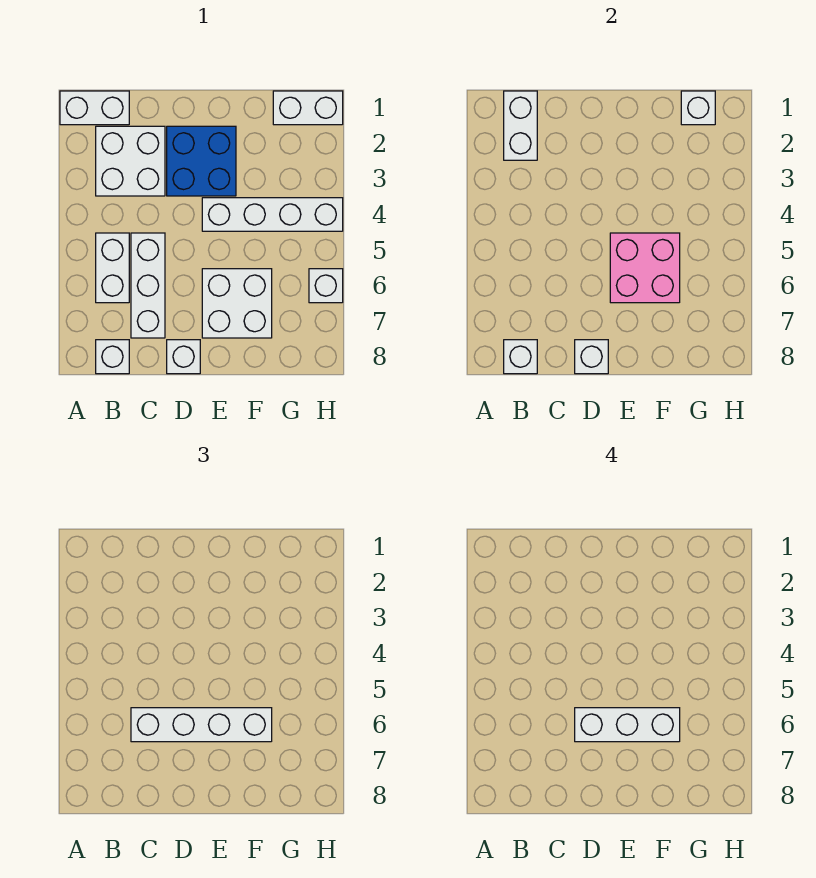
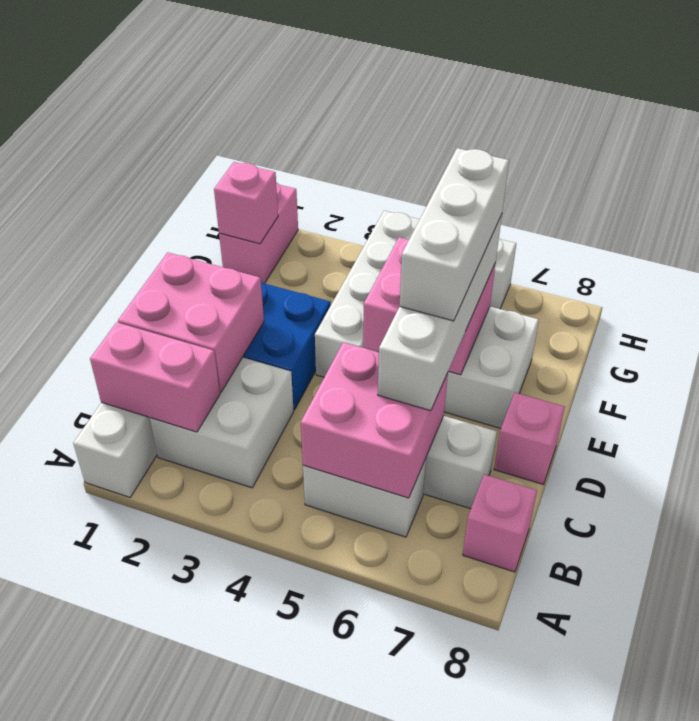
white brick B1:B2 level 2 -> pink brick B1:B2 level 2
none -> pink brick B5:C6 level 2
white brick B8 level 1 -> pink brick B8 level 1
white brick B8 level 2 -> none
none -> pink brick C1:D2 level 2
white brick D8 level 1 -> pink brick D8 level 1
white brick D8 level 2 -> none
white brick G1:H1 level 1 -> pink brick G1:H1 level 1
white brick G1 level 2 -> pink brick G1 level 2

